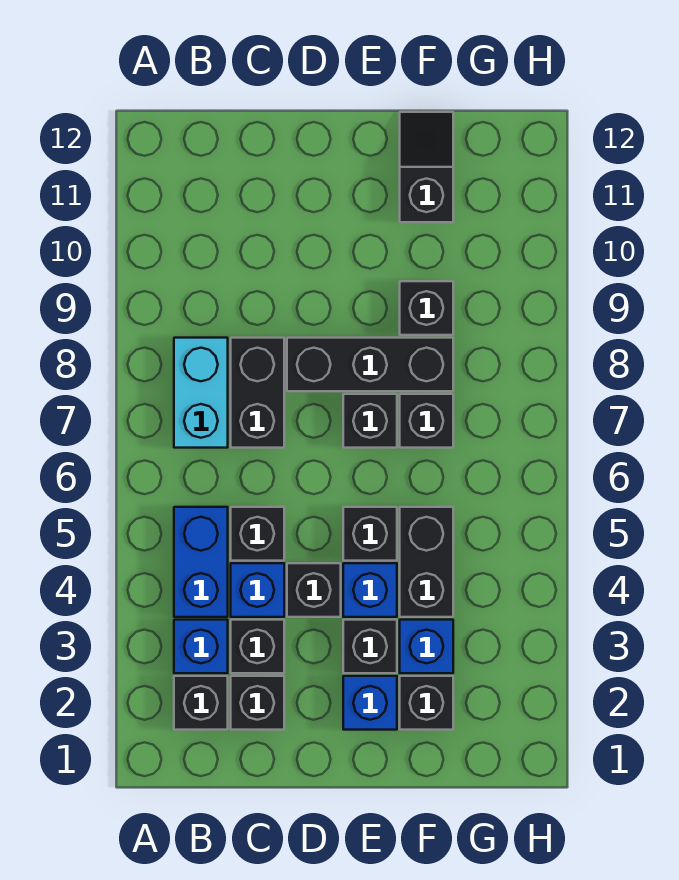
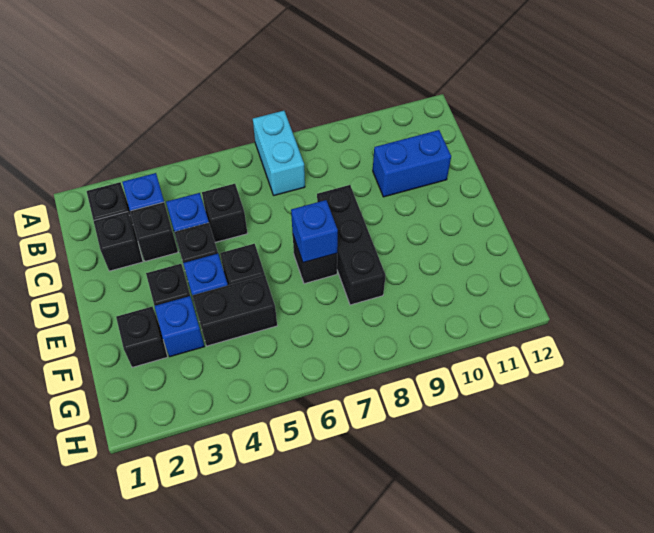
blue brick B4:B5 level 1 -> blue brick C10:C11 level 1
cyan brick B7:B8 level 1 -> cyan brick A7:B7 level 1
black brick C7:C8 level 1 -> none
blue brick E2 level 1 -> blue brick E7 level 2
black brick F7 level 1 -> none
black brick F9 level 1 -> none
black slope F11:F12 level 1 top 11 -> none

